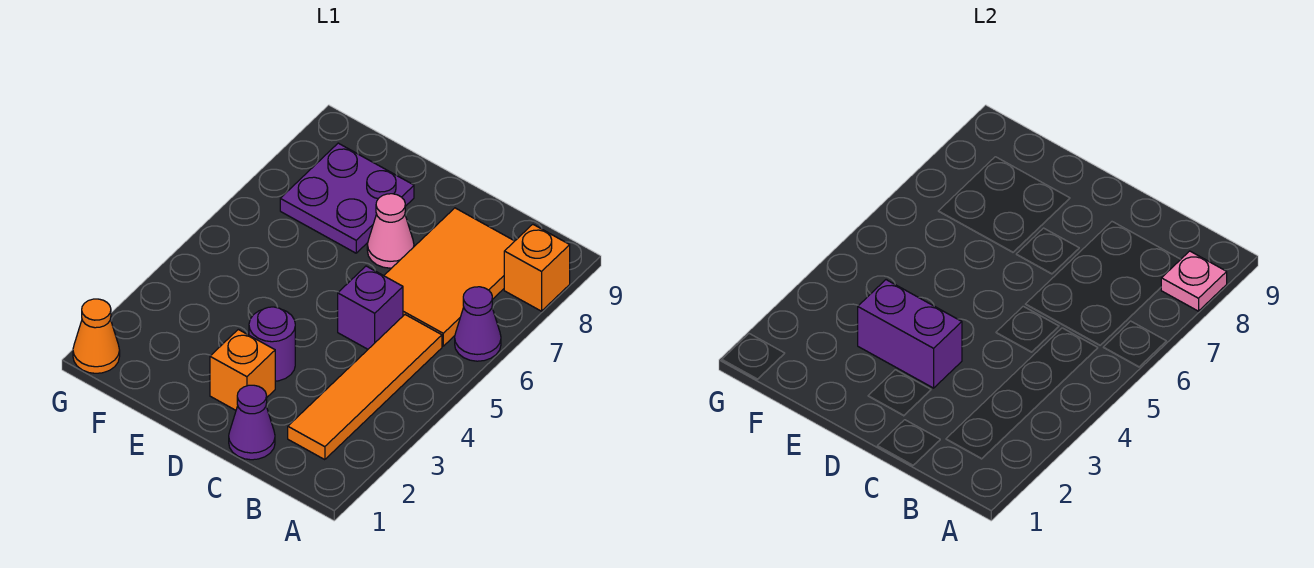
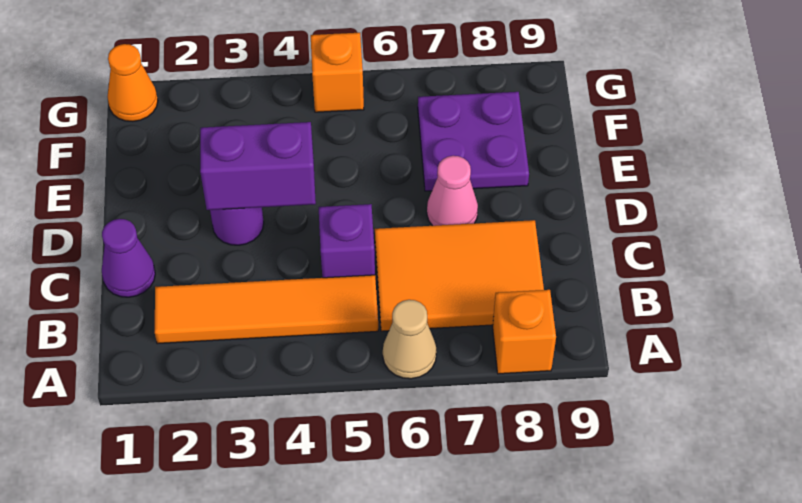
purple cone A6 level 1 -> tan cone A6 level 1
pink plate A8 level 2 -> none
orange brick D2 level 1 -> orange brick G5 level 1
purple brick D3:E3 level 2 -> purple brick D3:D4 level 2

